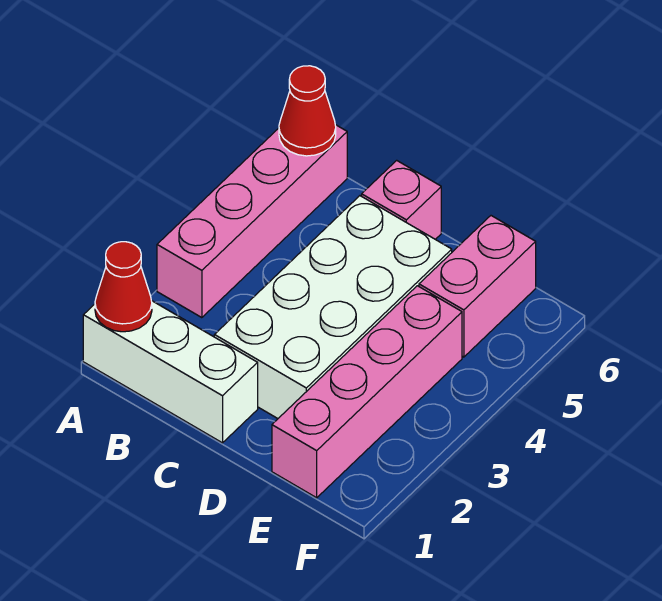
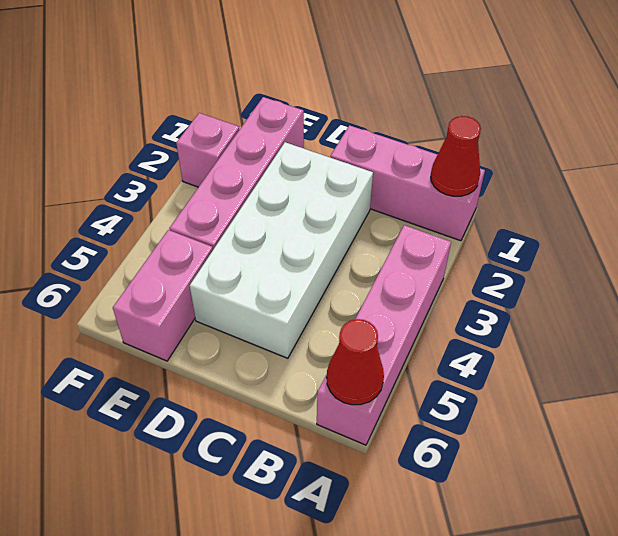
white brick A1:C1 level 1 -> pink brick A1:C1 level 1
pink brick C6 level 1 -> pink brick F2 level 1

